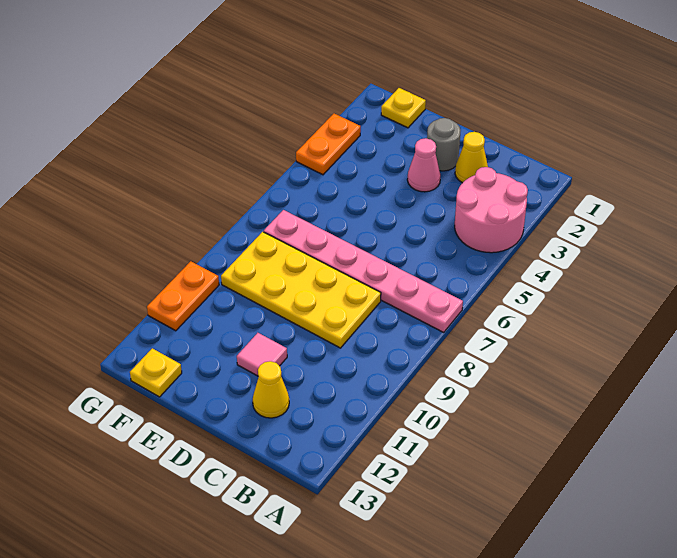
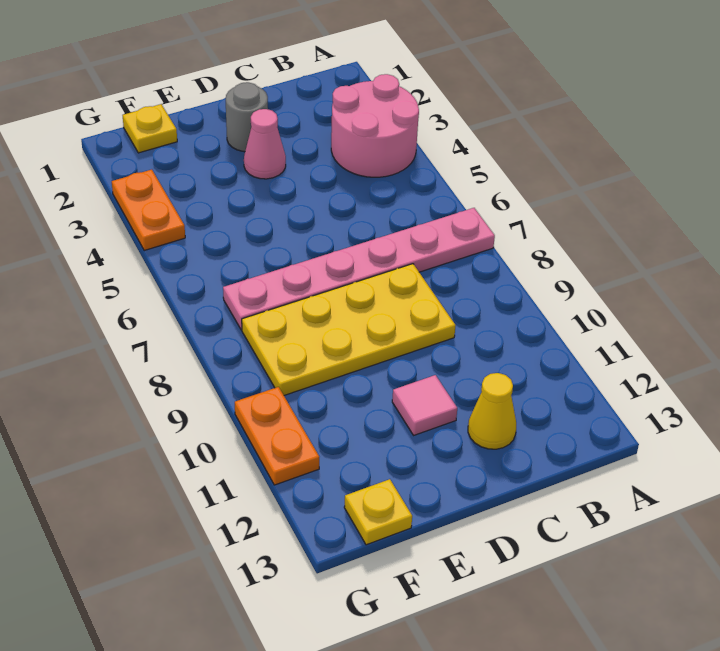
yellow cone C2 level 1 -> none

